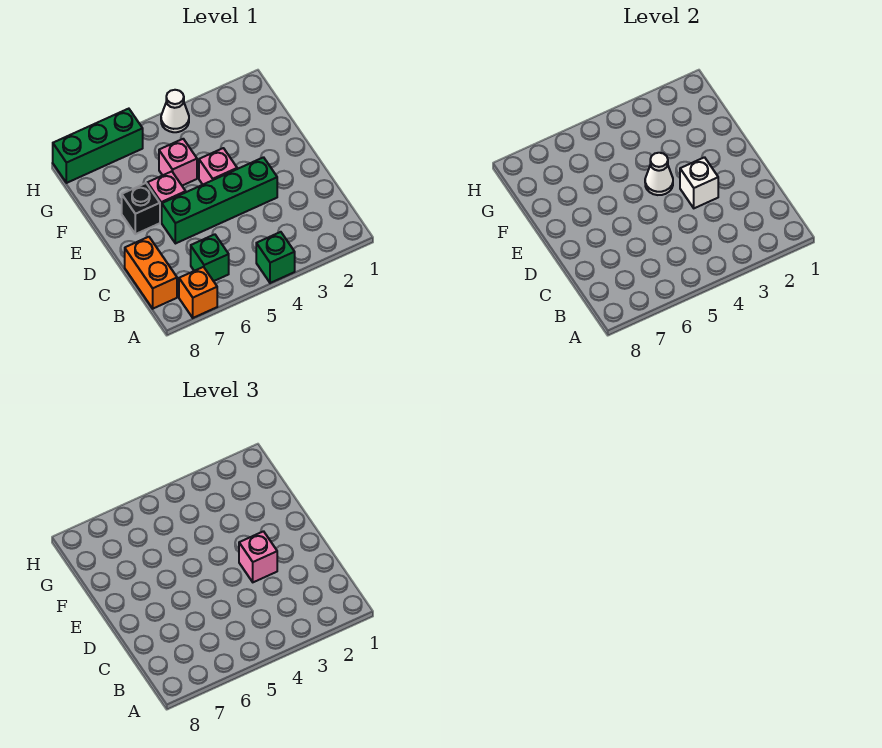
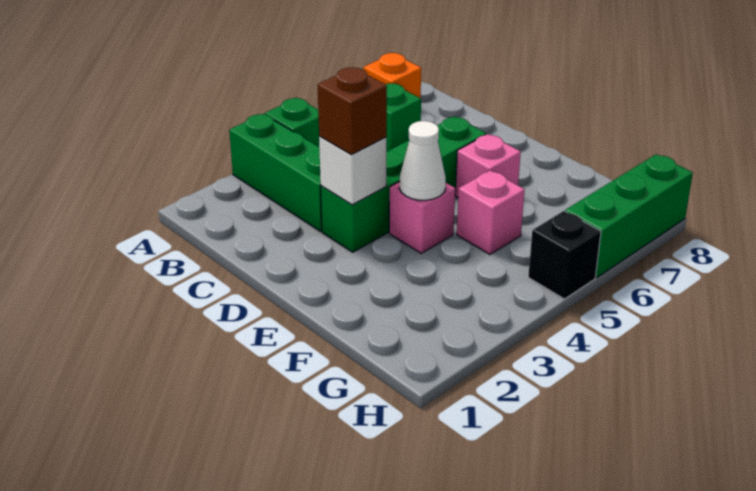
none -> green brick A3:C3 level 1
orange brick B8:C8 level 1 -> none
pink brick D3 level 3 -> brown brick D3 level 3
black brick E7 level 1 -> black brick H5 level 1
white cone H4 level 1 -> none

